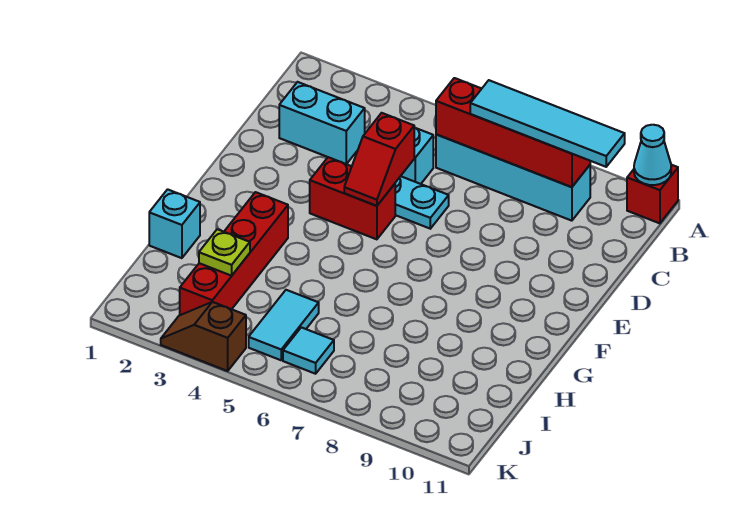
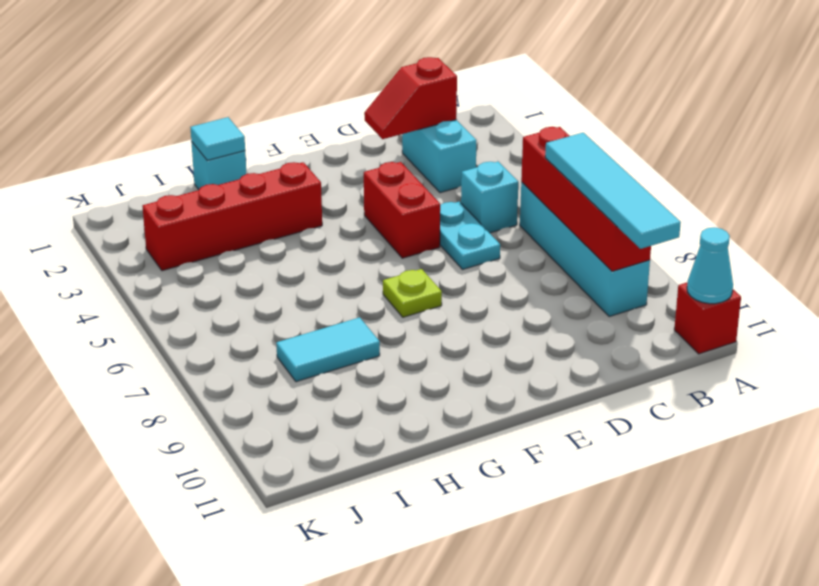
red slope D5:E5 level 2 top D -> red slope C2:D2 level 2 top C
lime plate I3 level 2 -> lime plate F7 level 1
cyan tile I5:J5 level 1 -> cyan tile H8:I8 level 1
cyan tile J6 level 1 -> cyan tile H1 level 2
brown slope K3:K4 level 1 top 4 -> none

